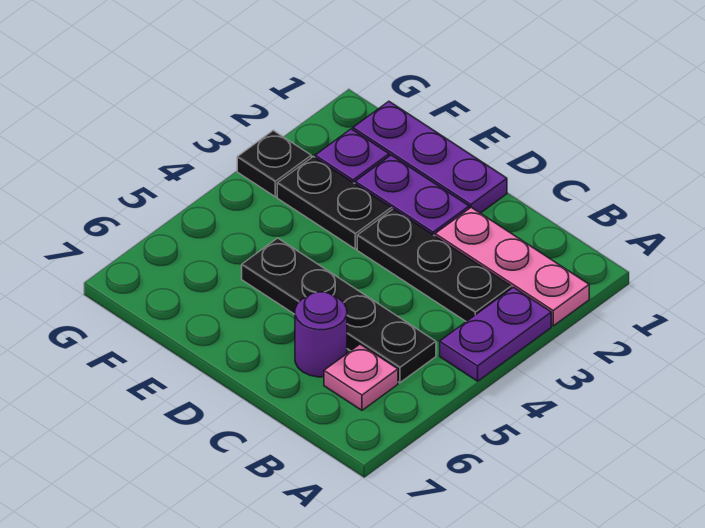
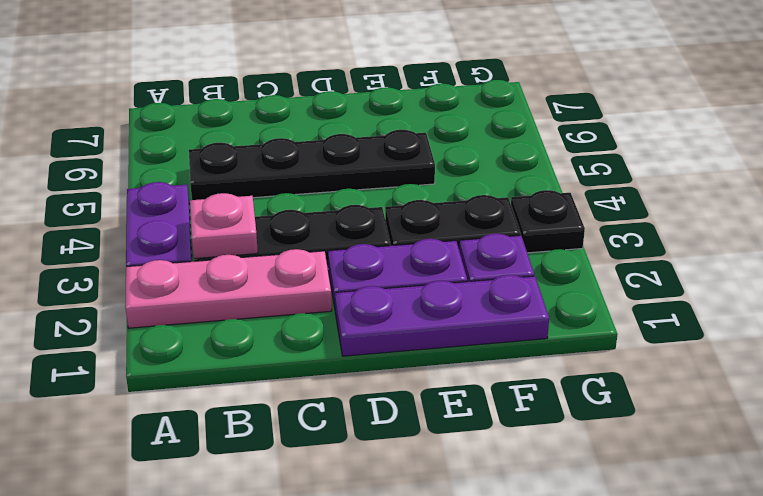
pink plate B6 level 1 -> pink plate B3 level 2
purple round brick C6 level 1 -> none

